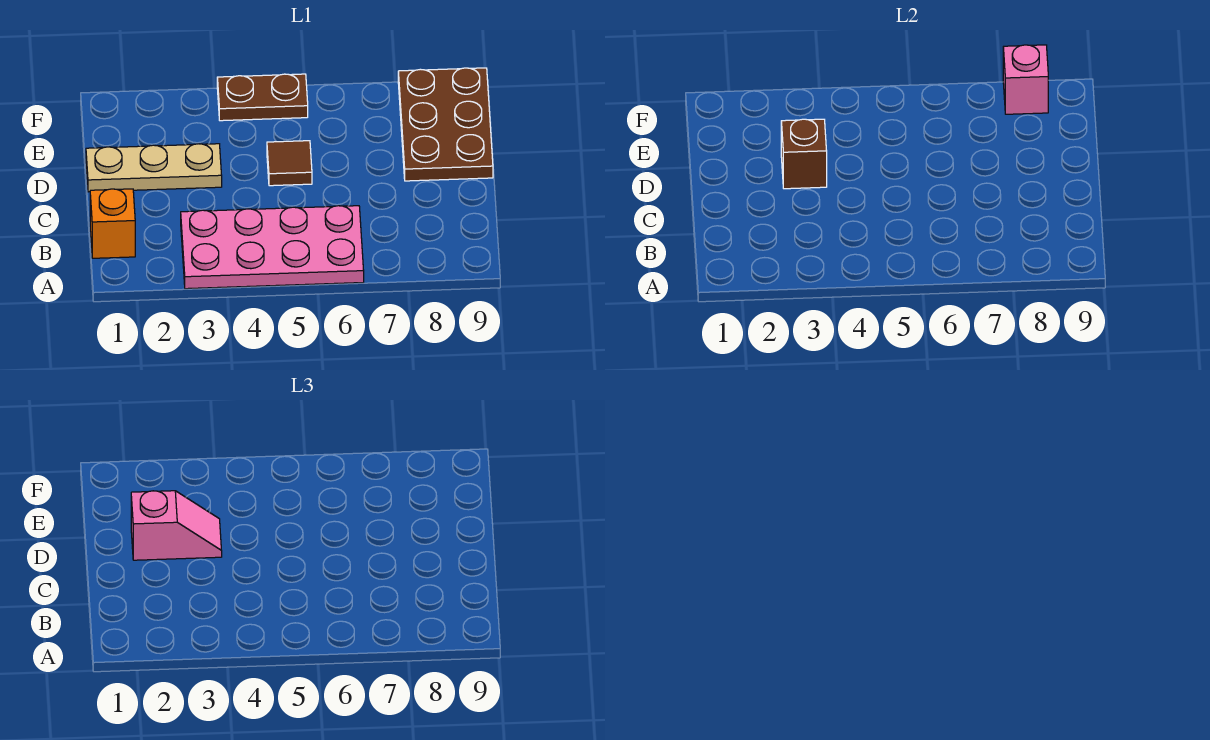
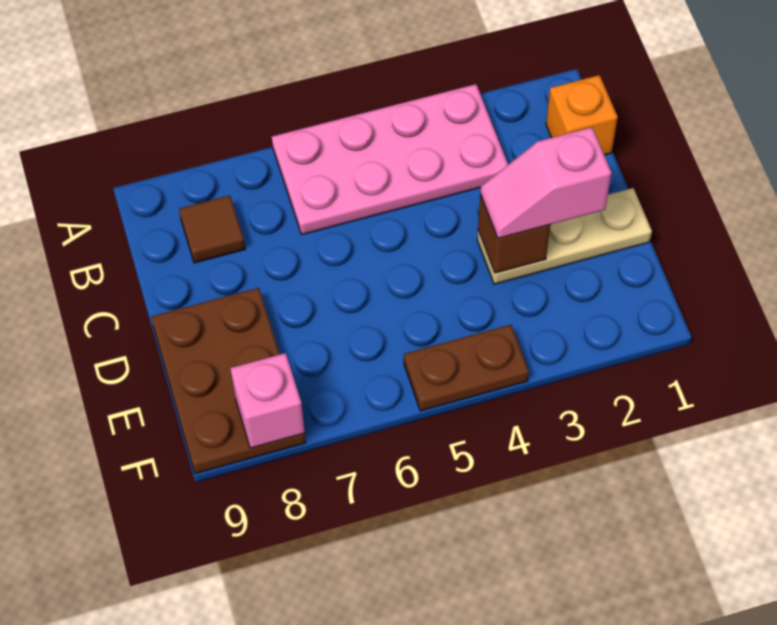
brown tile D5 level 1 -> brown tile B8 level 1

